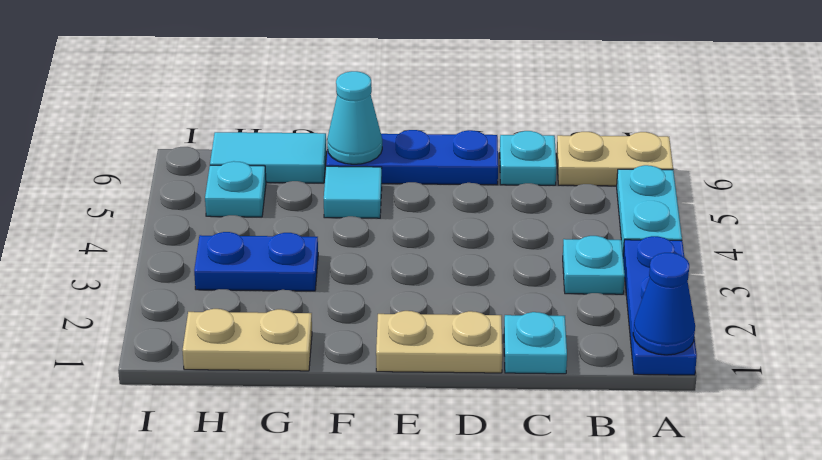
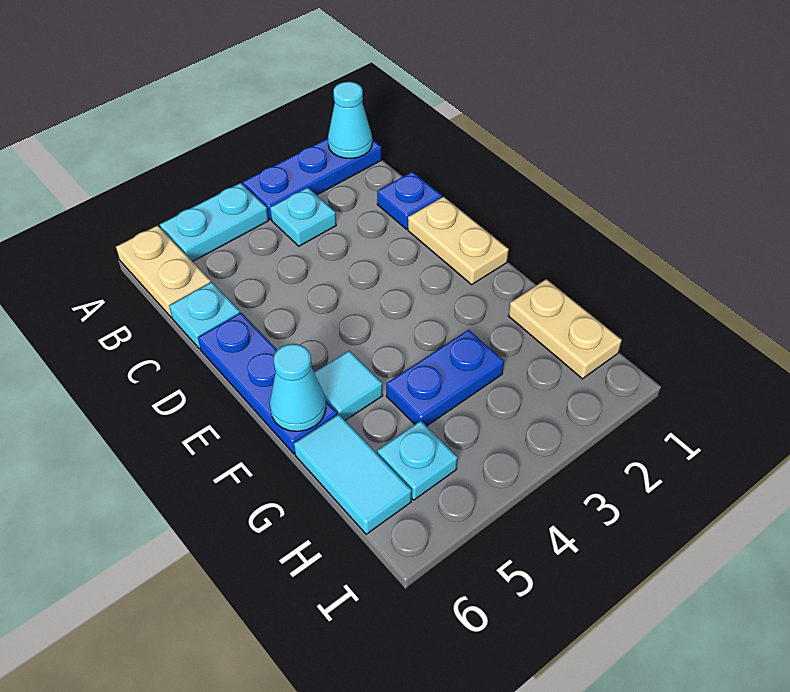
blue cone A1 level 2 -> cyan cone A1 level 2
cyan plate C1 level 1 -> blue plate C1 level 1
blue plate G3:H3 level 1 -> blue plate G3:G4 level 1

